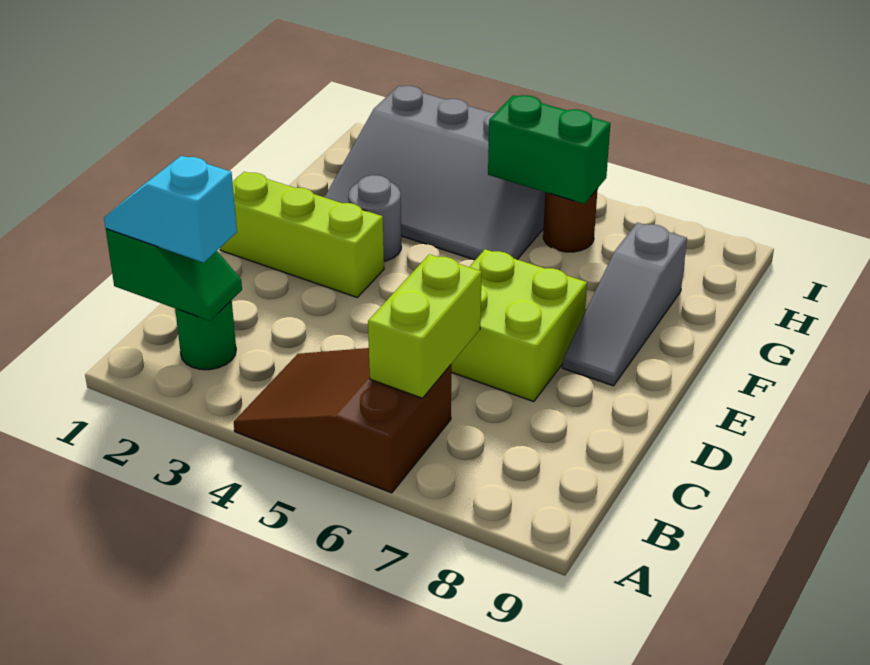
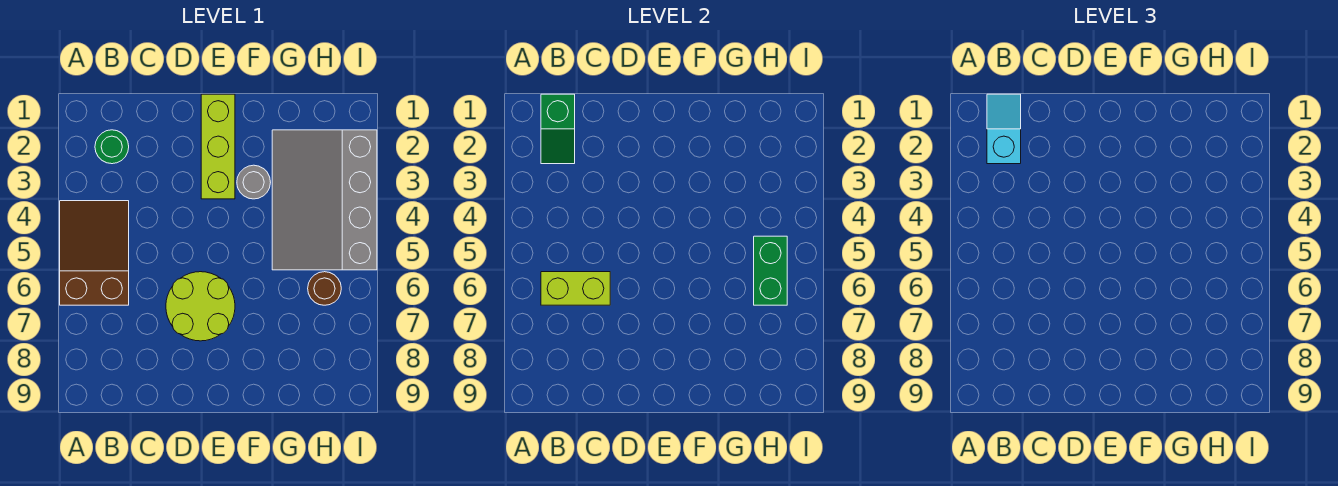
lime brick D6:E7 level 1 -> lime round brick D6:E7 level 1
grey slope E8:G8 level 1 top G -> none

